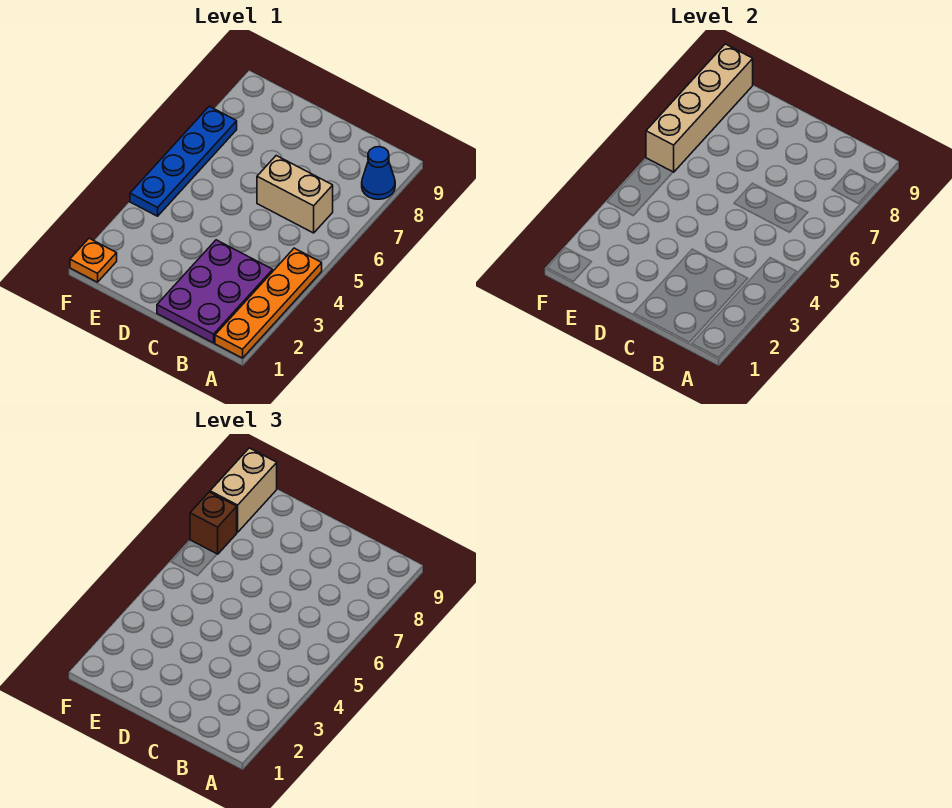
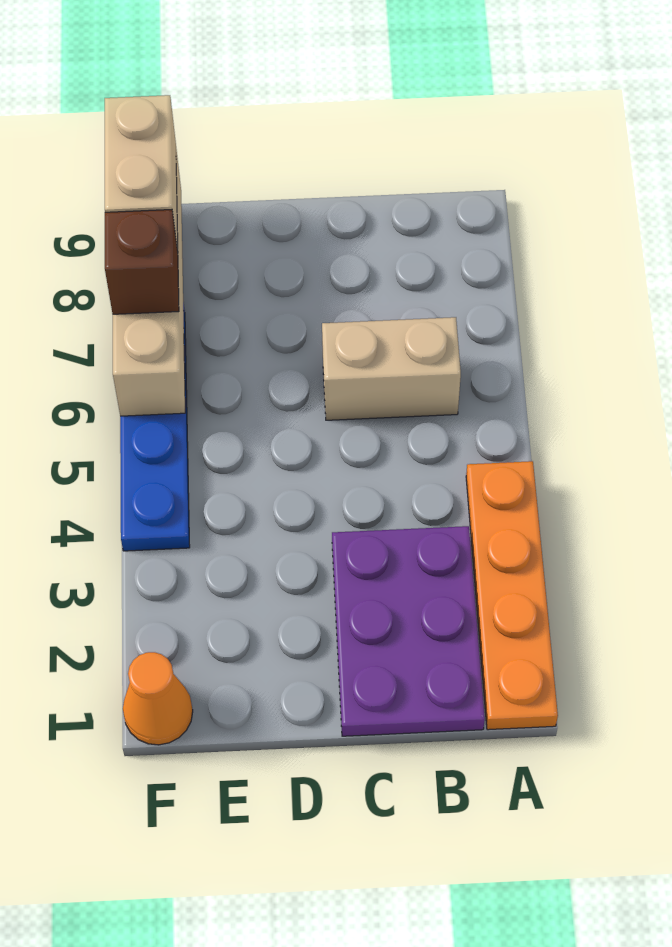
blue cone A8 level 1 -> none
orange plate F1 level 1 -> orange cone F1 level 1

